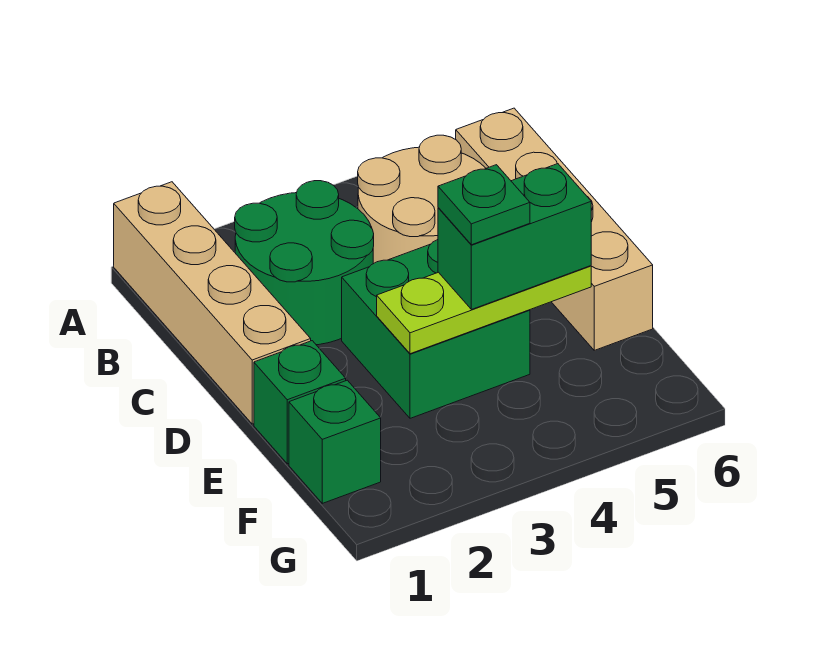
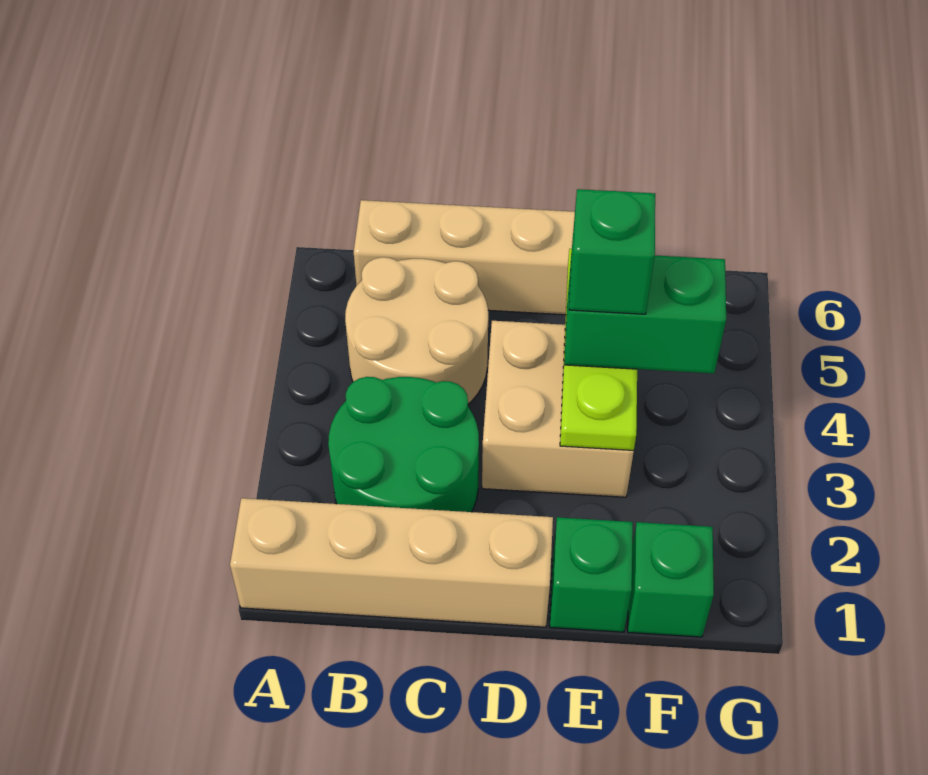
green brick D3:E4 level 1 -> tan brick D3:E4 level 1
green brick E4:E5 level 3 -> green brick E4:F4 level 3
green plate E4 level 4 -> green brick E4 level 4

